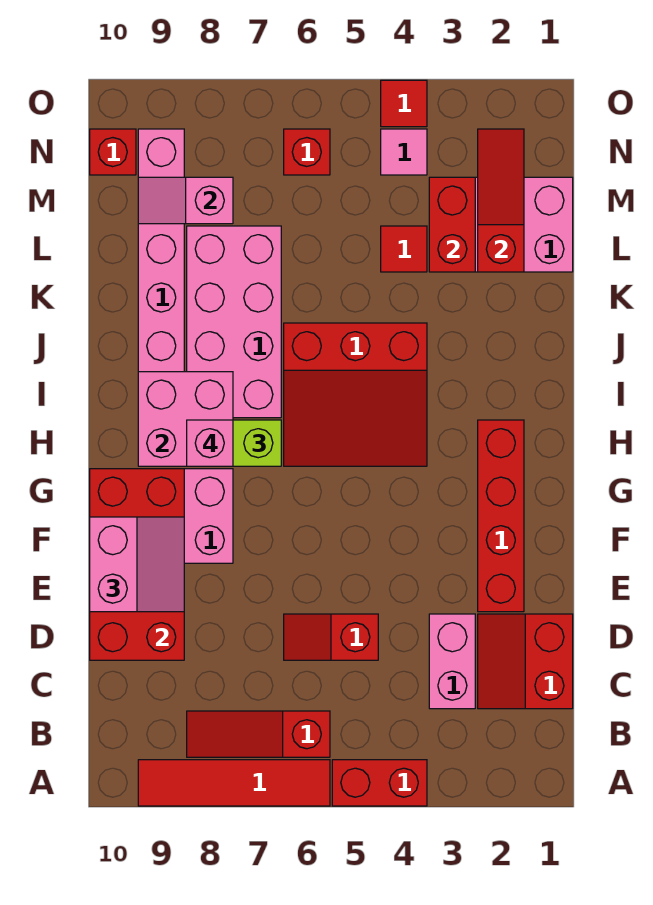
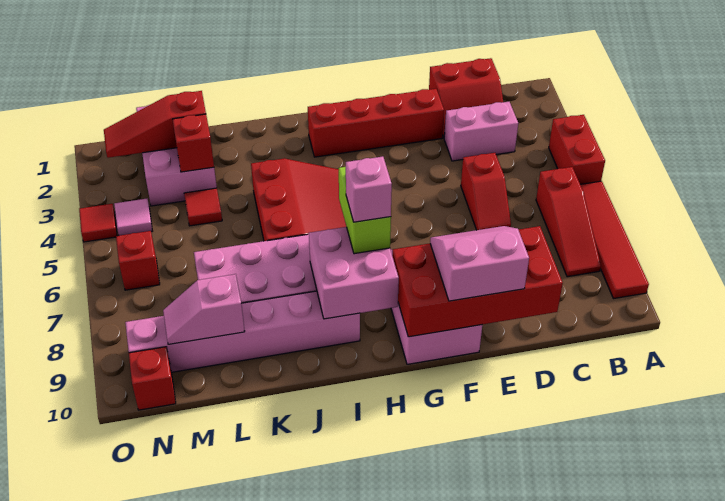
red brick L3:M3 level 2 -> red brick L3 level 2
pink slope M8:M9 level 2 top 8 -> pink slope L9:M9 level 2 top L

